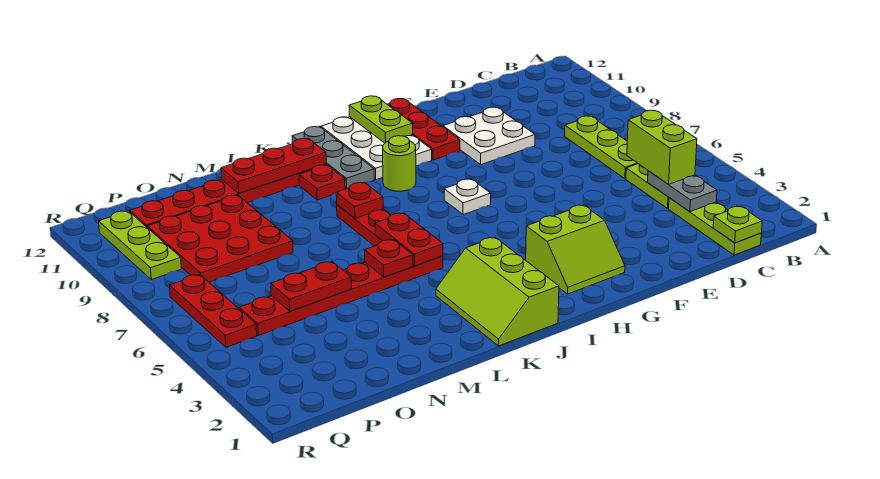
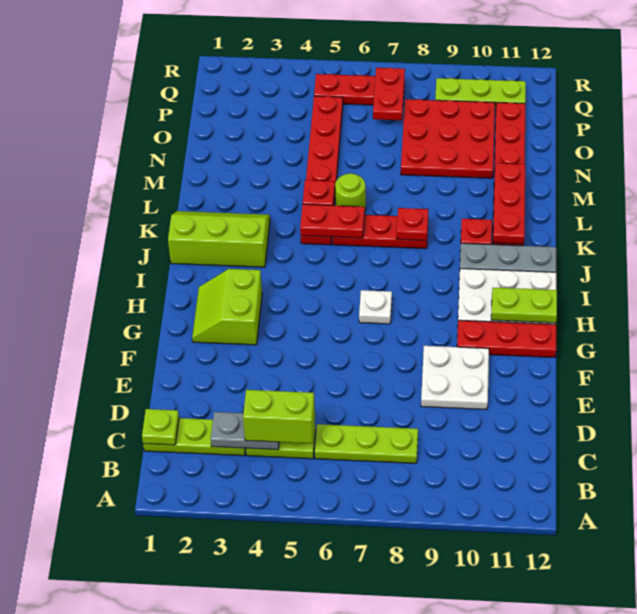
lime round brick I9 level 1 -> lime round brick L6 level 1
red plate N5:O5 level 2 -> red plate P7:Q7 level 2

